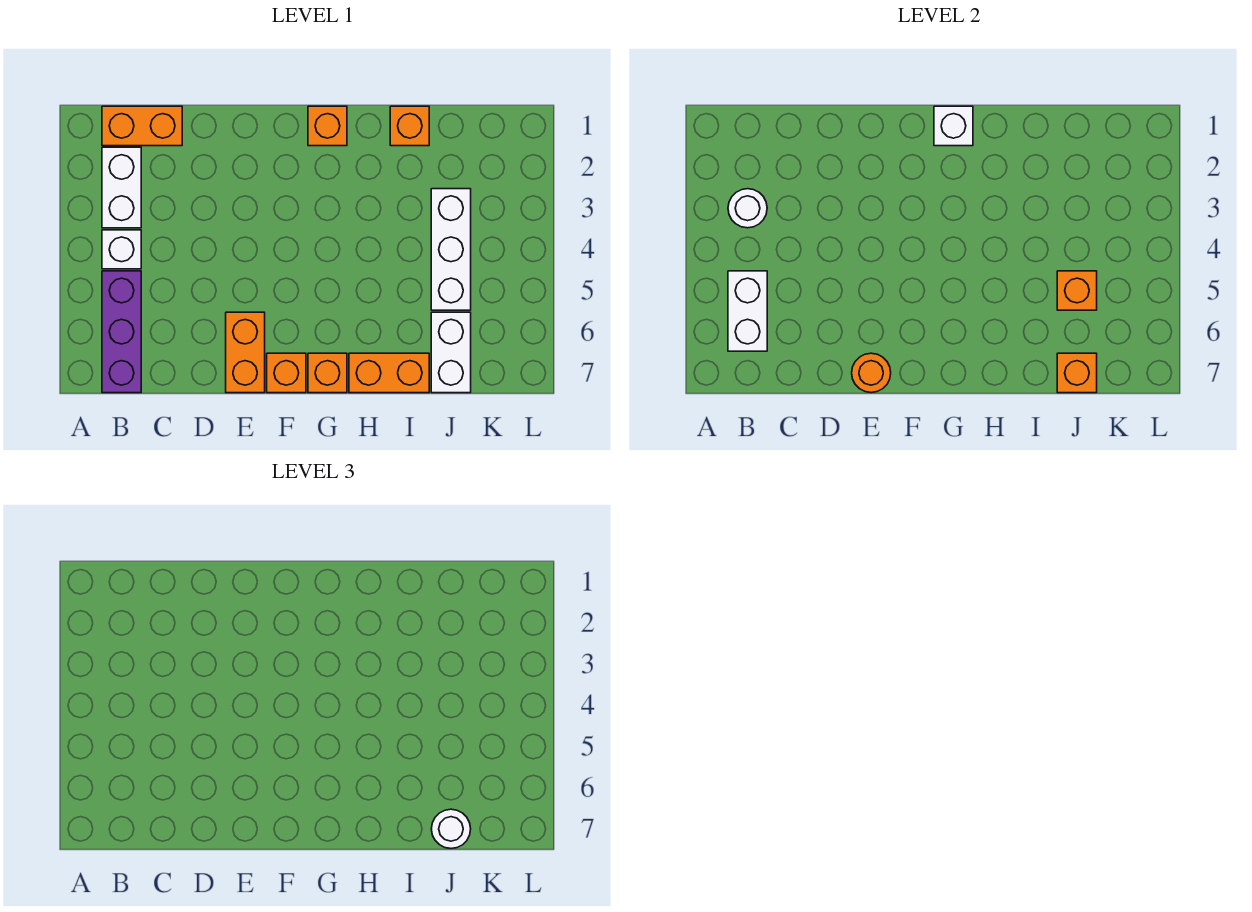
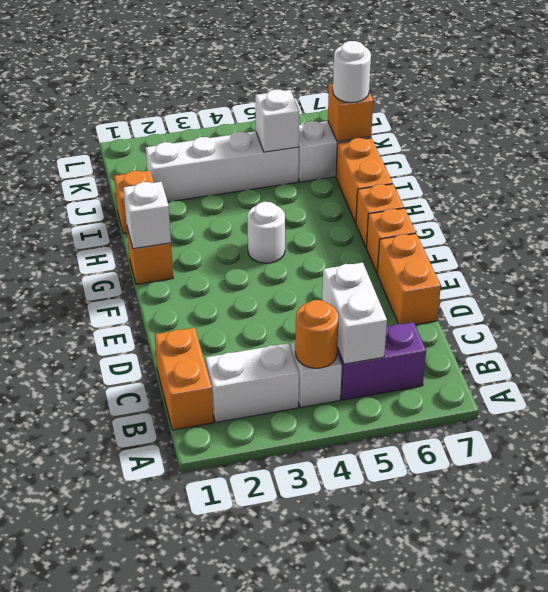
white round brick B3 level 2 -> white round brick G4 level 1
purple brick B5:B7 level 1 -> purple brick B5:B6 level 1
white brick B5:B6 level 2 -> white brick B5:C5 level 2
orange brick E6:E7 level 1 -> orange brick D7:E7 level 1
orange round brick E7 level 2 -> orange round brick B4 level 2
white brick J3:J5 level 1 -> white brick J2:J5 level 1
orange brick J5 level 2 -> white brick J5 level 2

